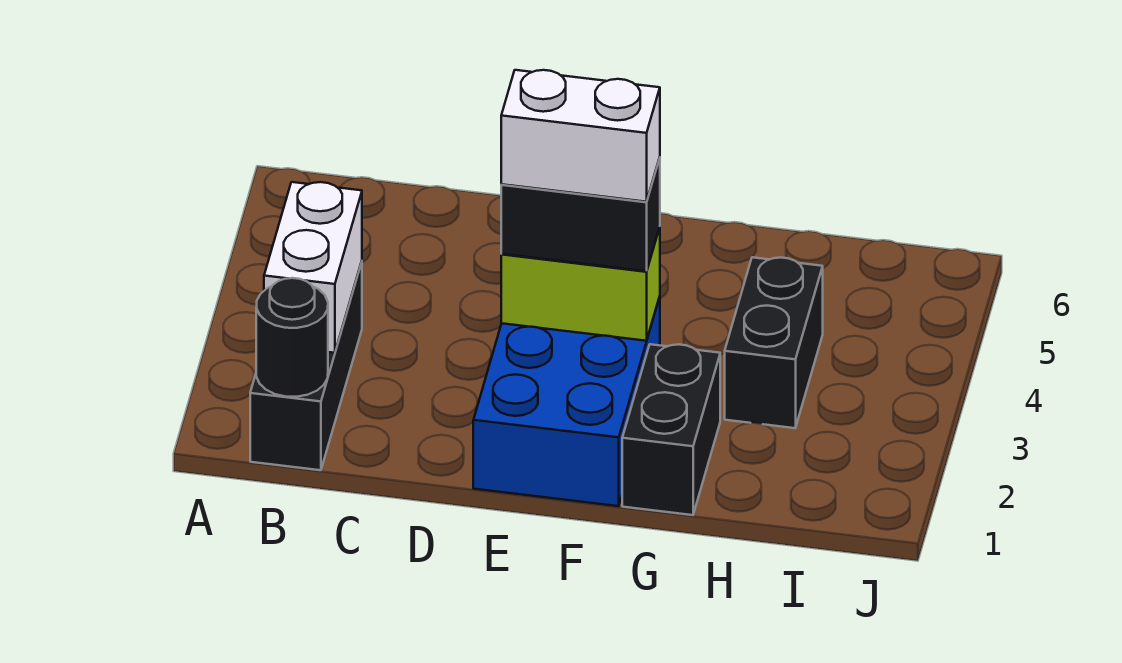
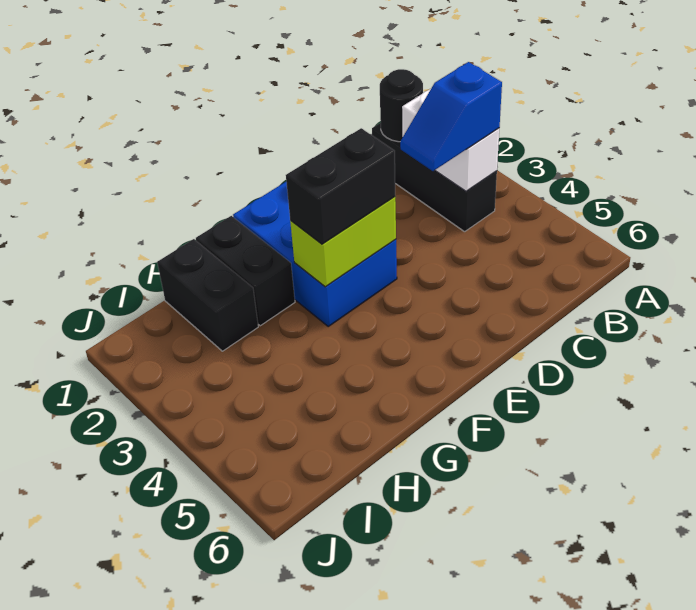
none -> blue slope B3:C3 level 3 top B
white brick E3:F3 level 4 -> none
black brick H3:H4 level 1 -> black brick H1:H2 level 1

